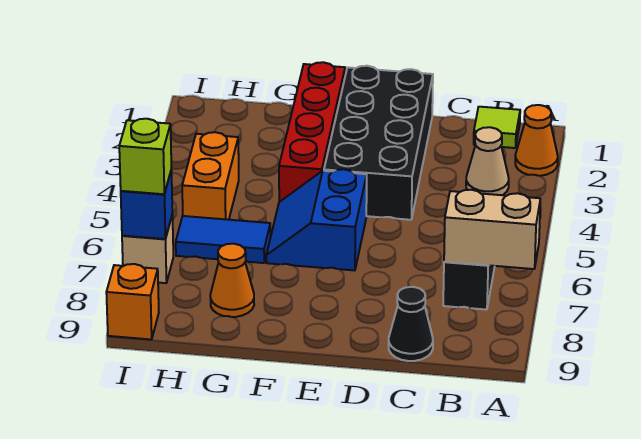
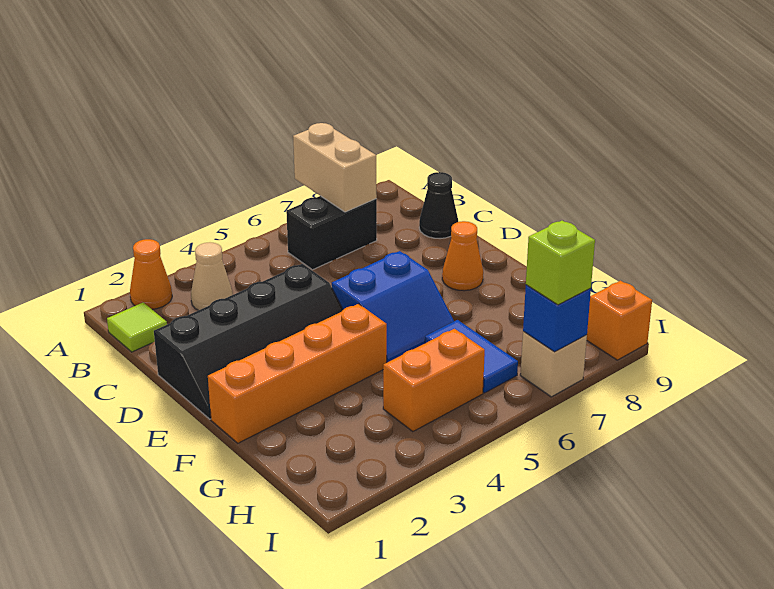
black brick D1:E4 level 1 -> black slope D1:E4 level 1 top D
red brick F1:F4 level 1 -> orange brick F1:F4 level 1
orange cone G8 level 1 -> orange cone E8 level 1

